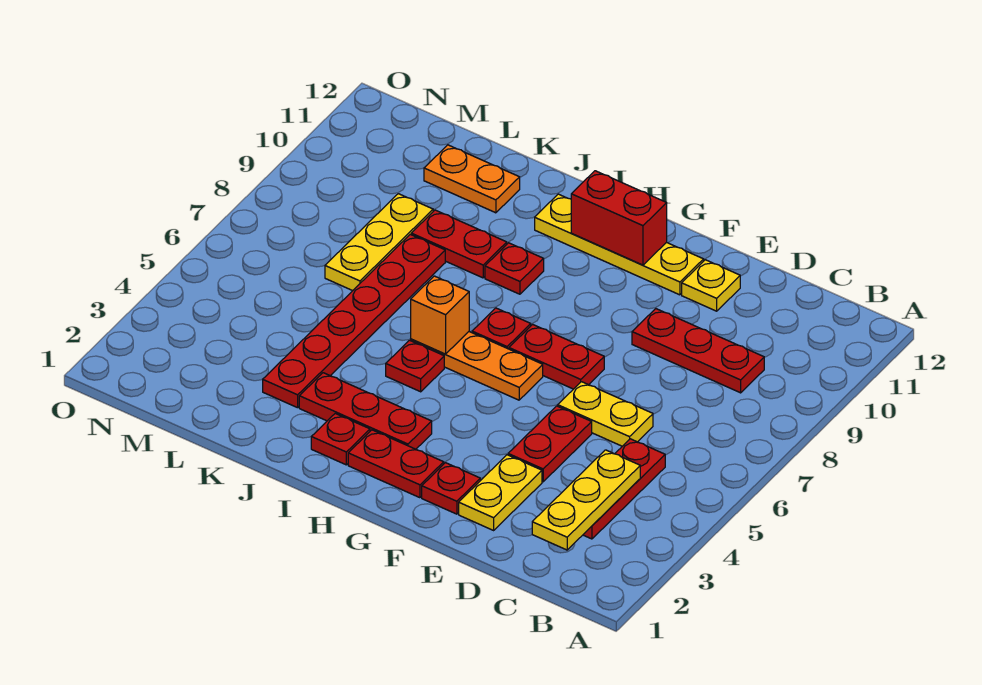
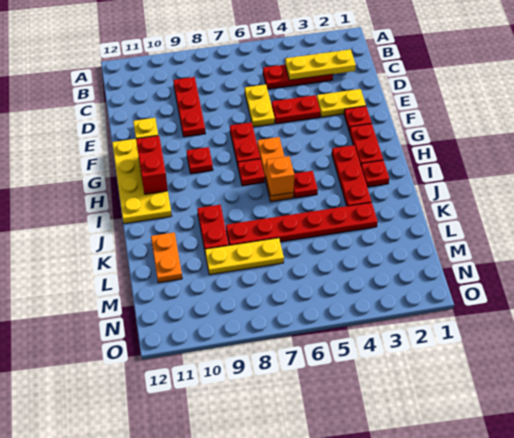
yellow plate F11:I11 level 1 -> yellow plate F11:I12 level 1
red plate I9 level 1 -> red plate G9 level 1

